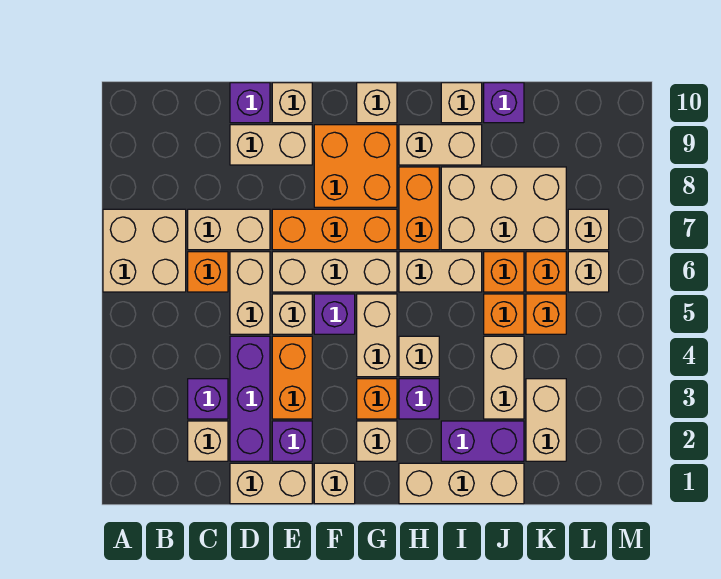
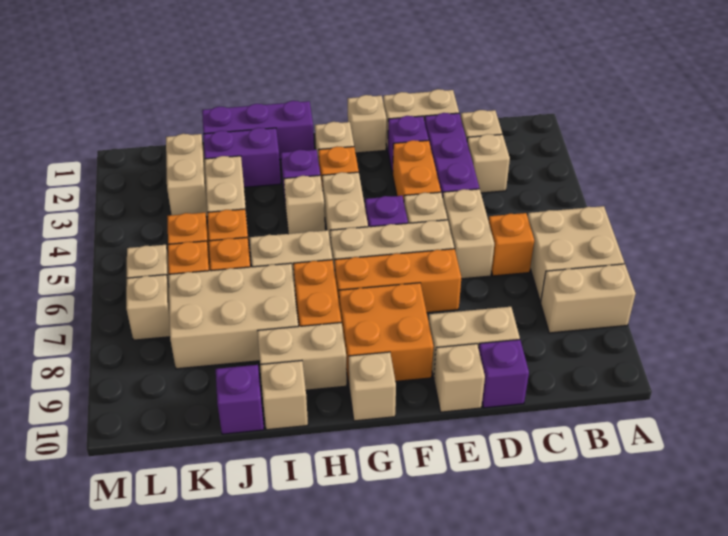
purple brick C3 level 1 -> tan brick C3 level 1
tan brick C7:D7 level 1 -> tan brick A8:B8 level 1
tan brick H1:J1 level 1 -> purple brick H1:J1 level 1

